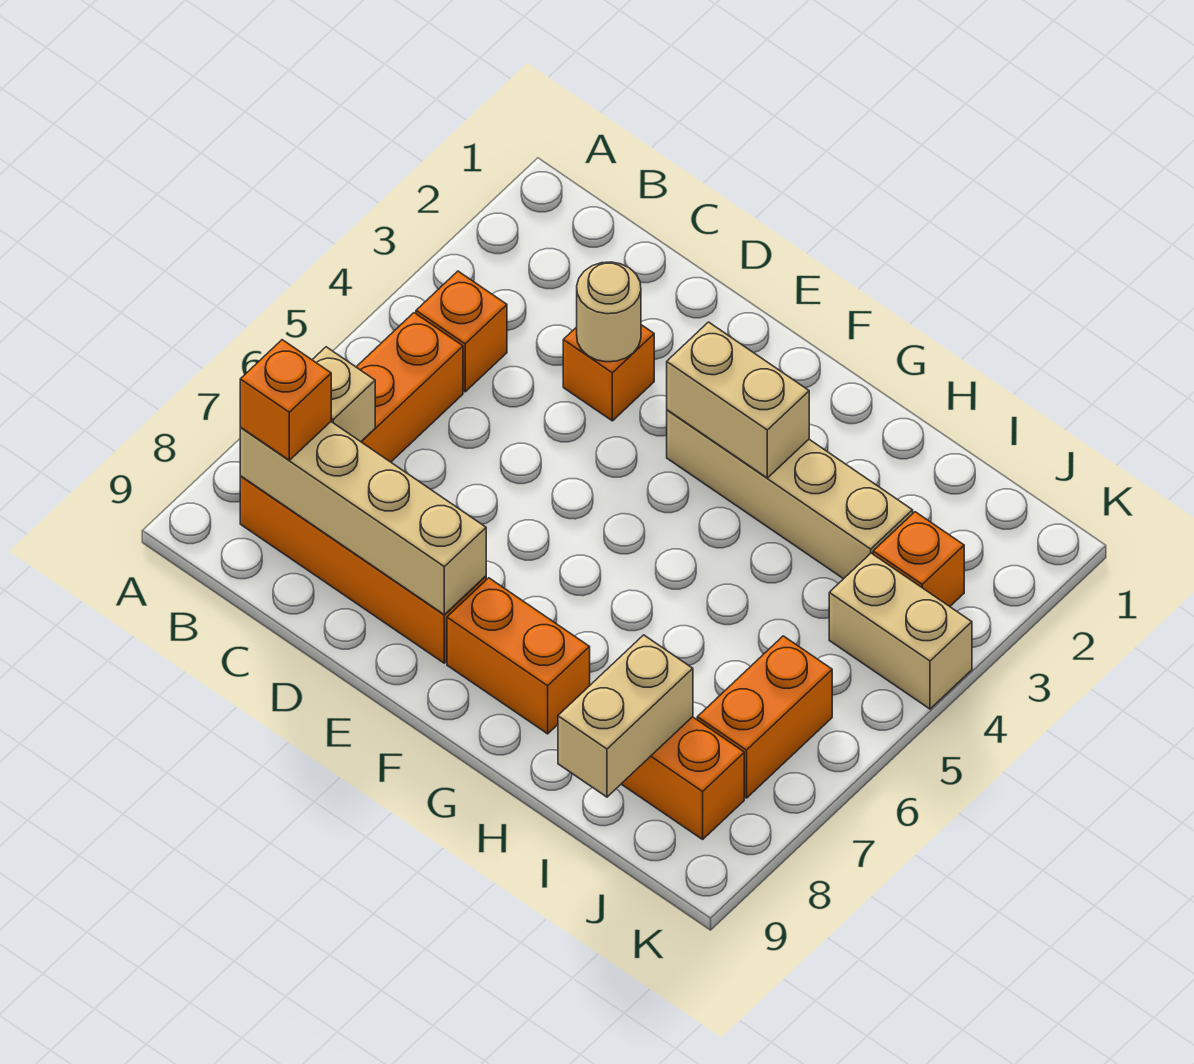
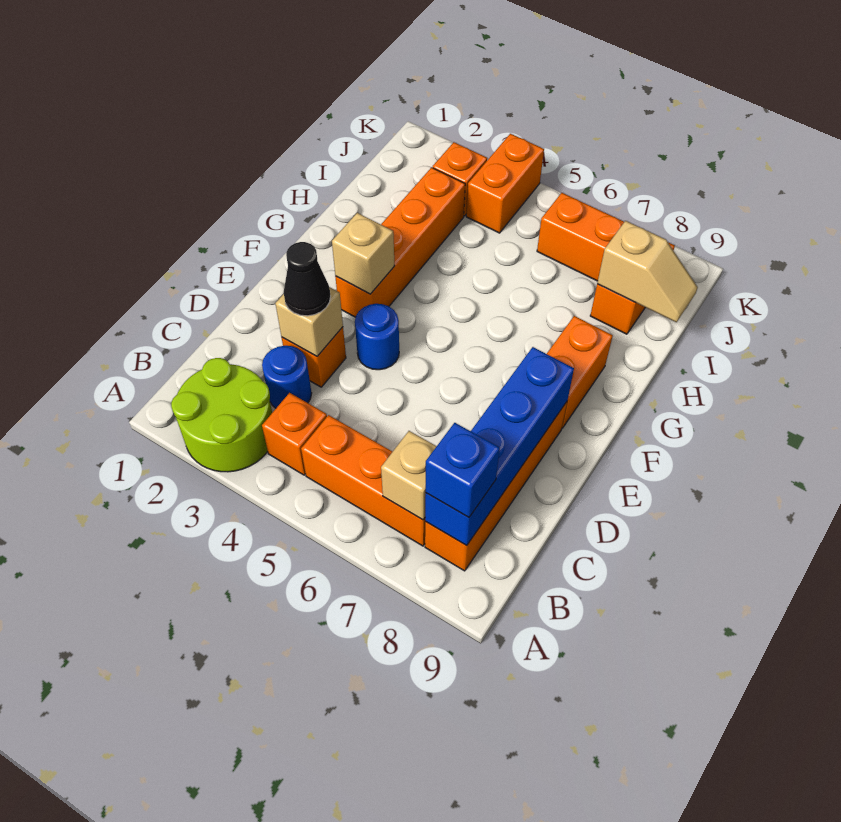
none -> lime round brick A2:B3 level 1
tan brick B8:E8 level 2 -> blue brick B8:E8 level 2
orange brick B8 level 3 -> blue brick B8 level 3
none -> blue round brick C3 level 1
tan round brick D3 level 2 -> tan brick D3 level 2
none -> black cone D3 level 3
none -> blue round brick E4 level 1
tan brick F3:I3 level 1 -> orange brick F3:I3 level 1
tan brick F3:G3 level 2 -> tan brick F3 level 2
tan brick I8:I9 level 2 -> tan slope I8:I9 level 2 top 8
tan brick J4:K4 level 1 -> orange brick J4:K4 level 1

